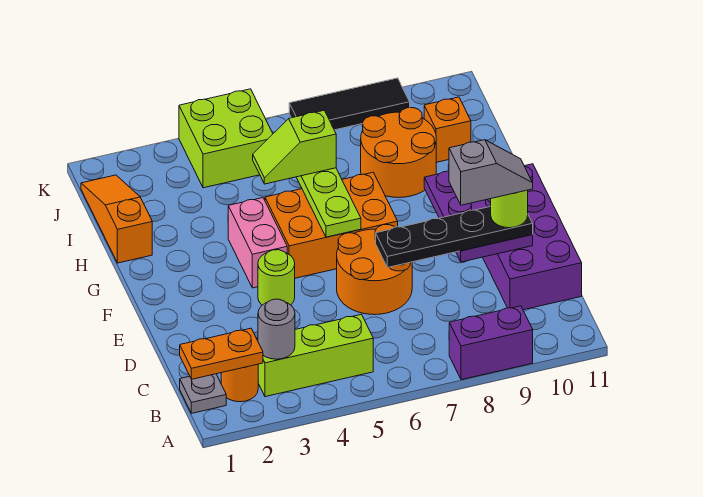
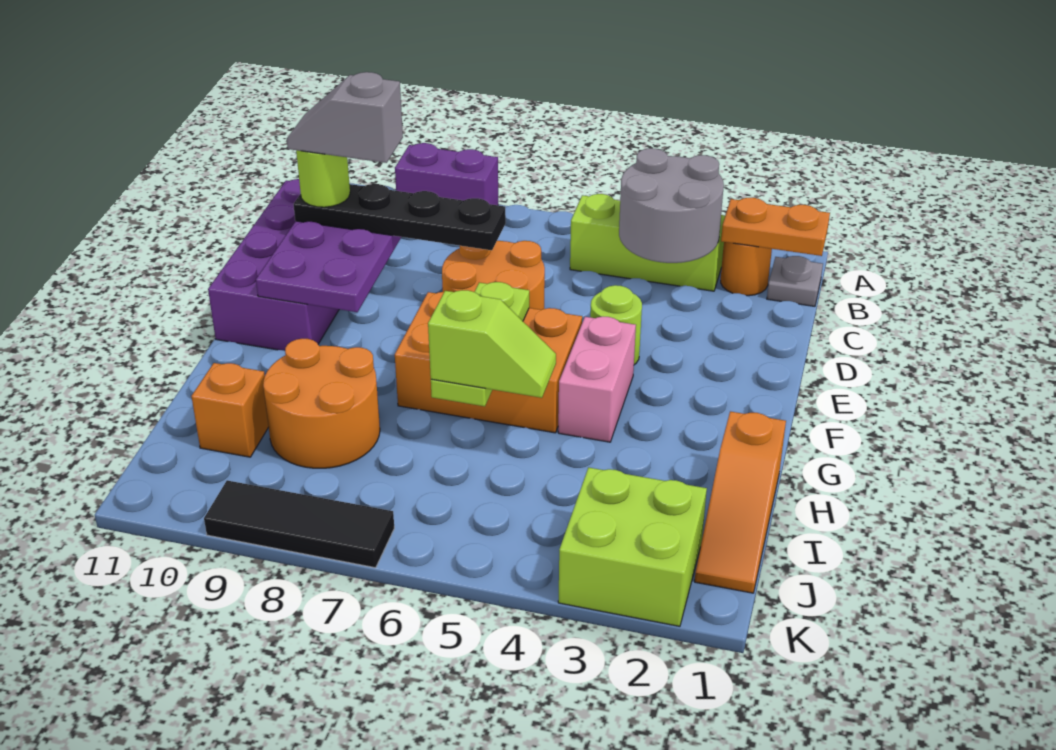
grey round brick B3 level 2 -> grey round brick B3:C4 level 2
lime brick J4:K5 level 1 -> lime brick J2:K3 level 1

